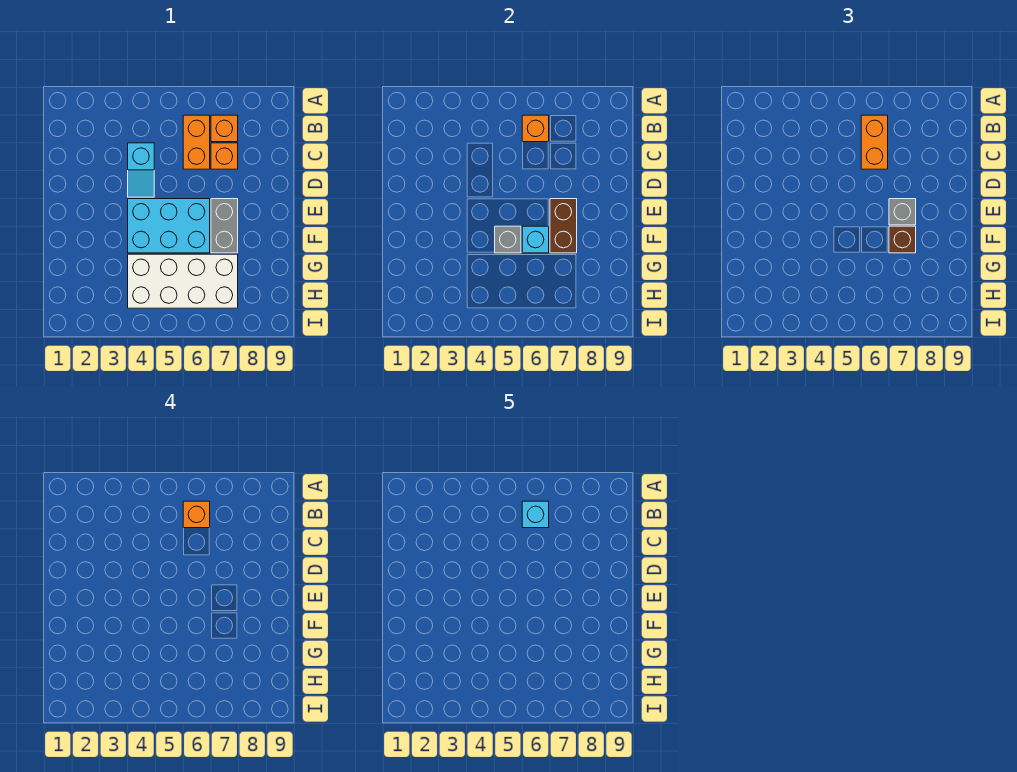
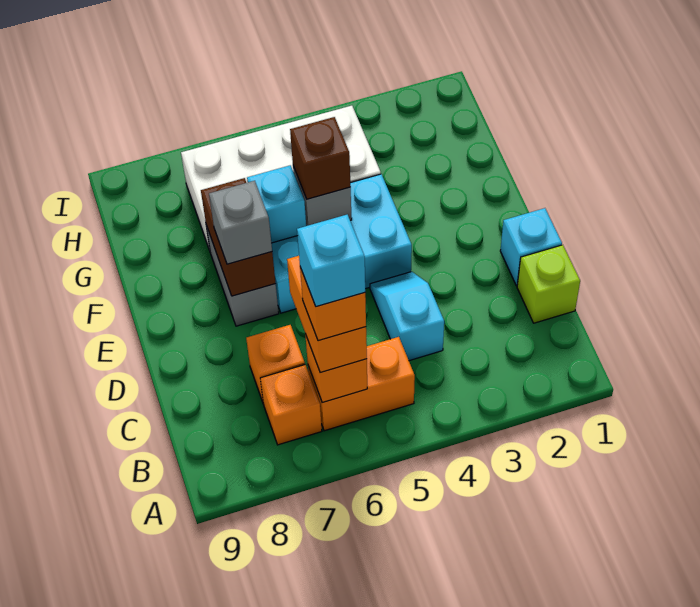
orange brick B6:C6 level 1 -> orange brick B5:B6 level 1
none -> lime brick C1 level 1
none -> cyan brick D1 level 1
brown brick F7 level 3 -> brown brick F5 level 3

